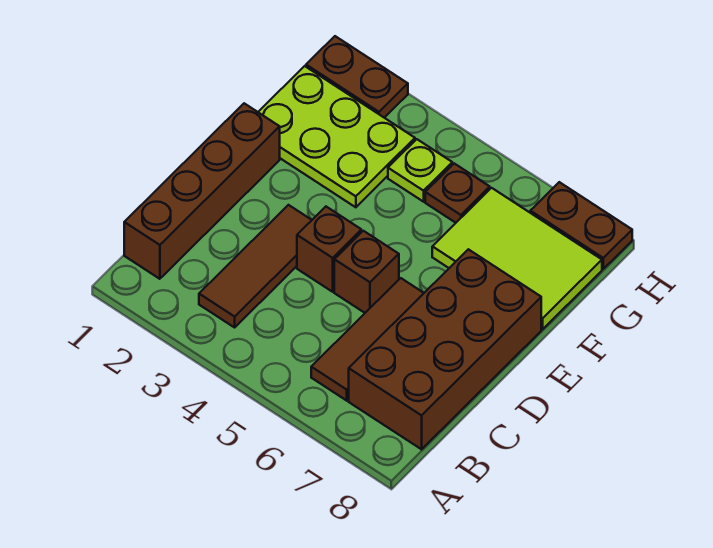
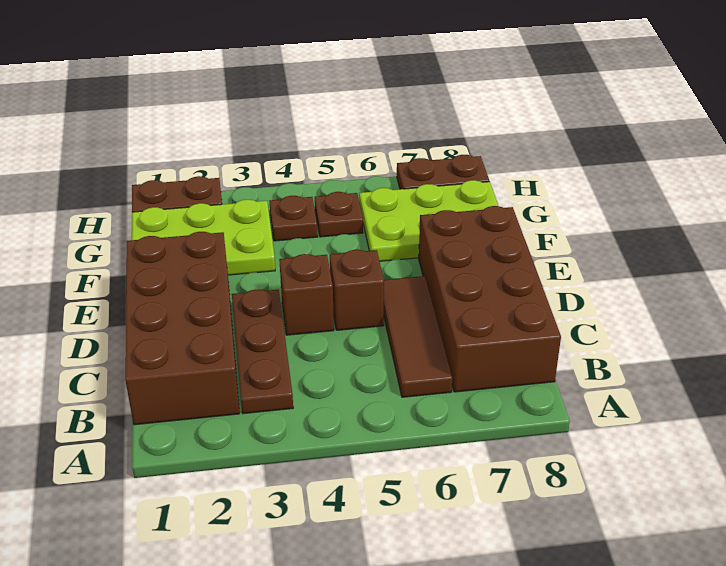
brown brick B1:E1 level 1 -> brown brick B1:E2 level 1
brown tile B3:D3 level 1 -> brown plate B3:D3 level 1
lime tile F6:G8 level 1 -> lime plate F6:G8 level 1
lime plate G4 level 1 -> brown plate G4 level 1

